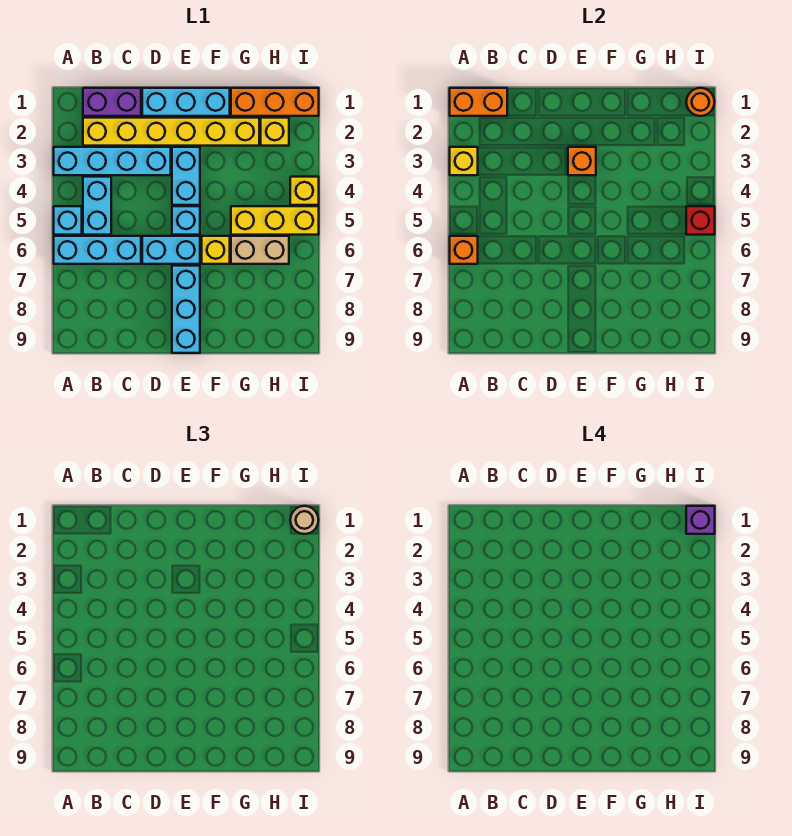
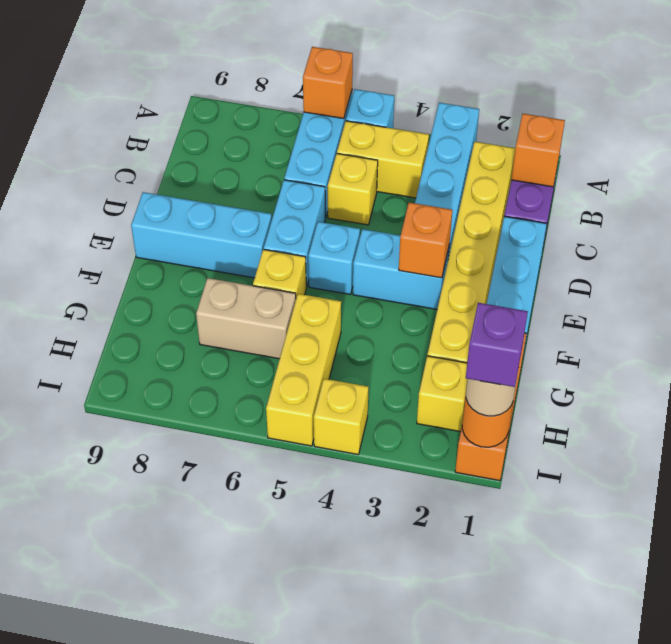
orange brick A1:B1 level 2 -> orange brick B1 level 2
yellow brick A3 level 2 -> yellow brick C5 level 1
cyan brick B4:B5 level 1 -> yellow brick B4:B5 level 1
tan brick G6:H6 level 1 -> tan brick G6:G7 level 1
red brick I5 level 2 -> none

